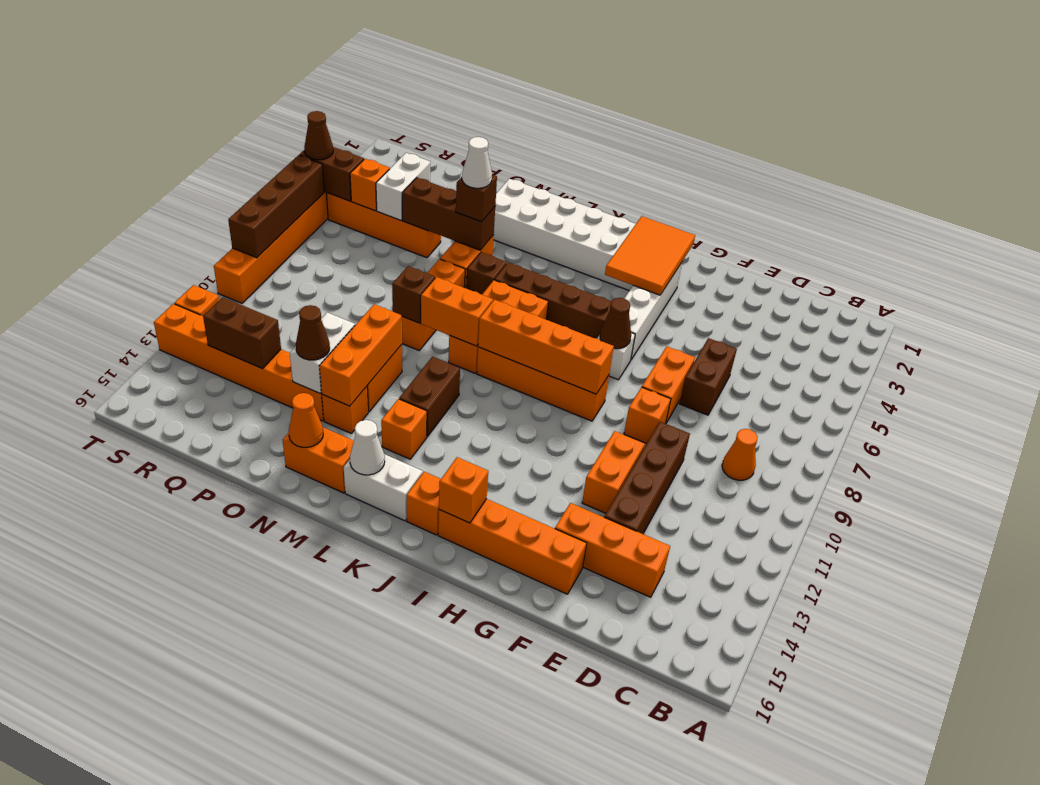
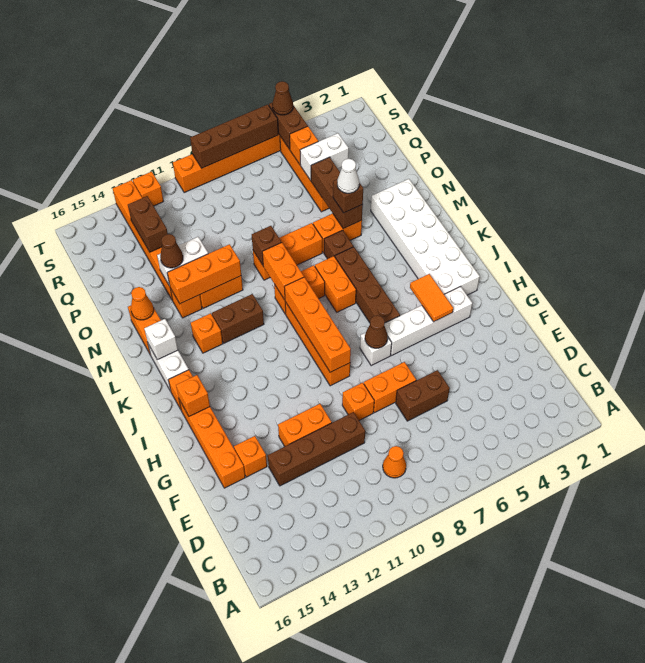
orange brick D14:F14 level 1 -> orange brick F14 level 1
orange tile H2:I4 level 2 -> orange tile H4:I4 level 2
white cone L15 level 2 -> white brick L15 level 2

